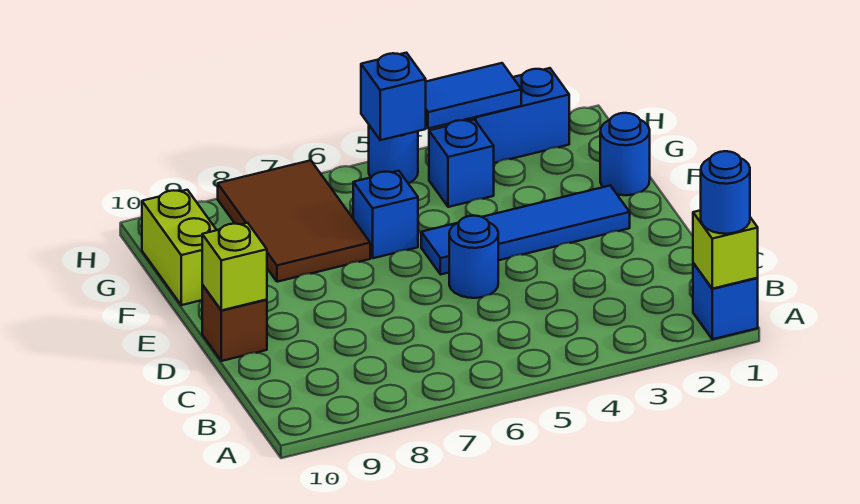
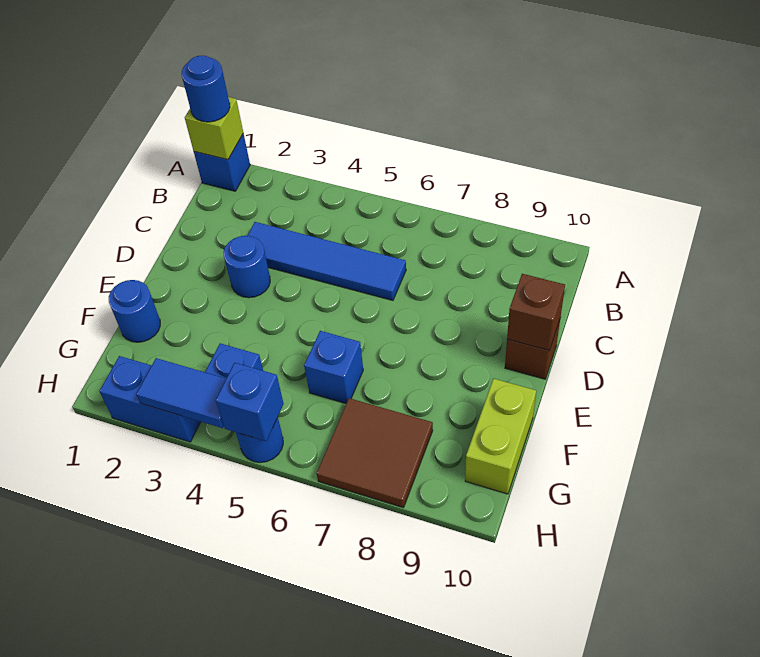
blue round brick D5 level 1 -> blue round brick D3 level 1
lime brick D10 level 2 -> brown brick D10 level 2
blue tile E2:E5 level 1 -> blue tile C3:C6 level 1
brown tile F7:H8 level 1 -> brown tile G7:H8 level 1

